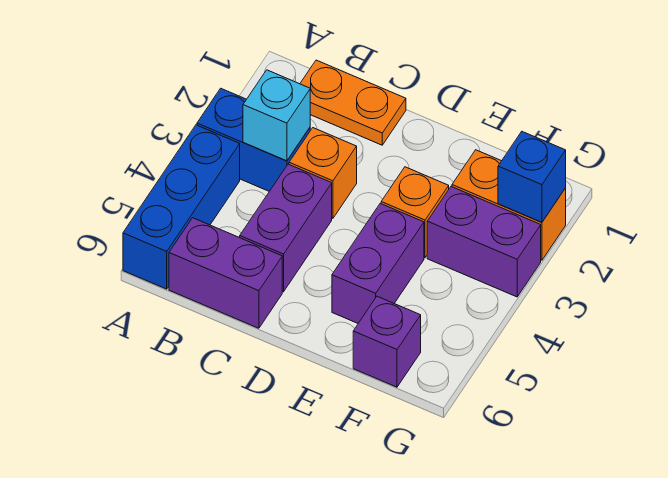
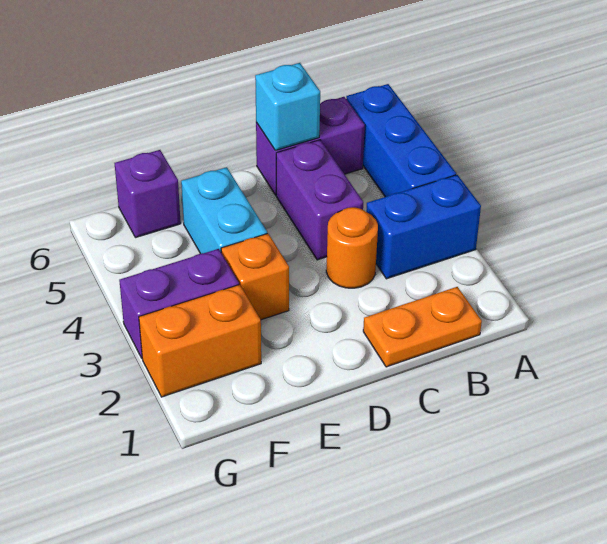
cyan brick B3 level 2 -> cyan brick C6 level 2
orange brick C3 level 1 -> orange round brick C3 level 1
purple brick E4:E5 level 1 -> cyan brick E4:E5 level 1
blue brick G2 level 2 -> none

